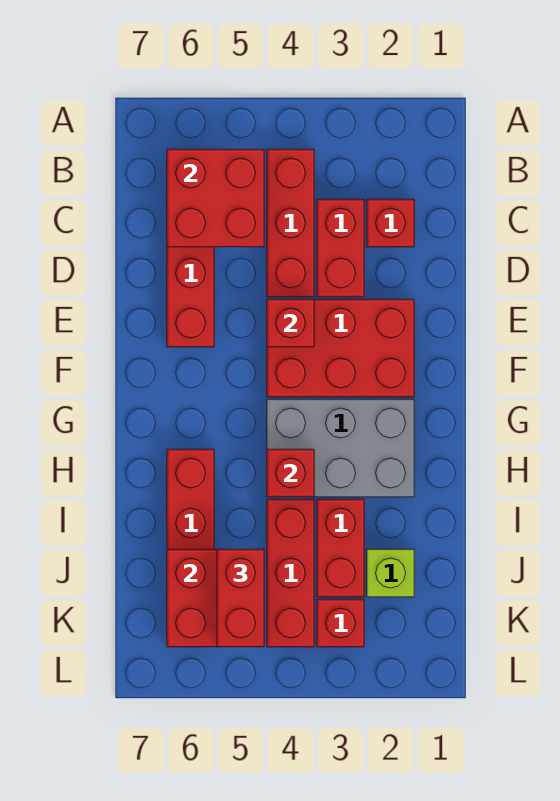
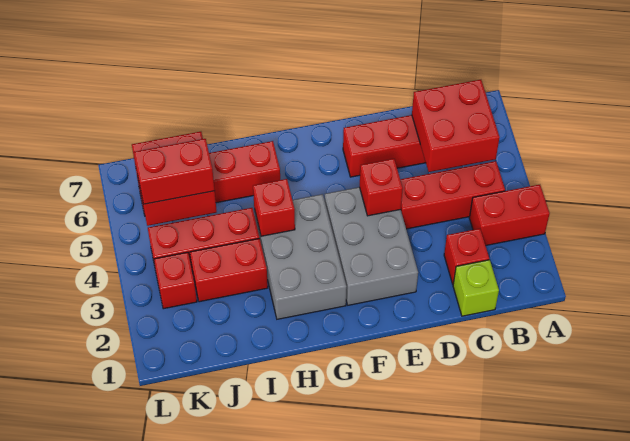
red brick C3:D3 level 1 -> red brick A3:B3 level 1
red brick E2:F4 level 1 -> grey brick E2:F4 level 1
lime brick J2 level 1 -> lime brick C1 level 1

